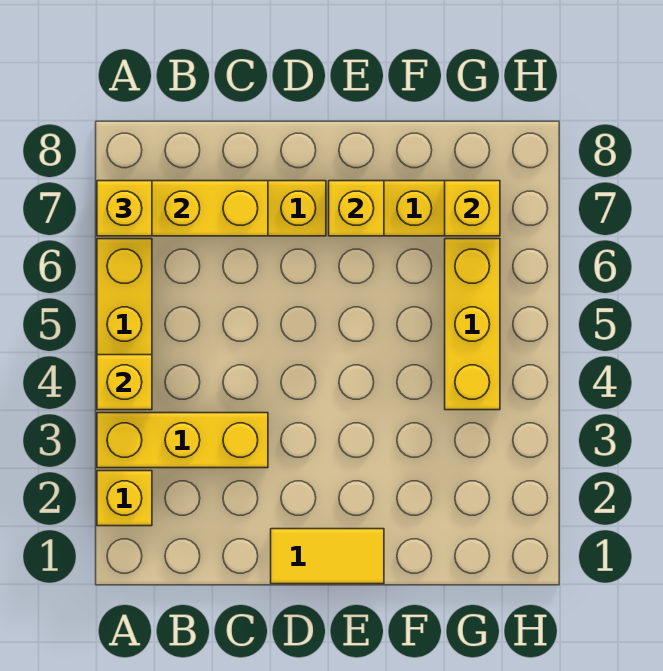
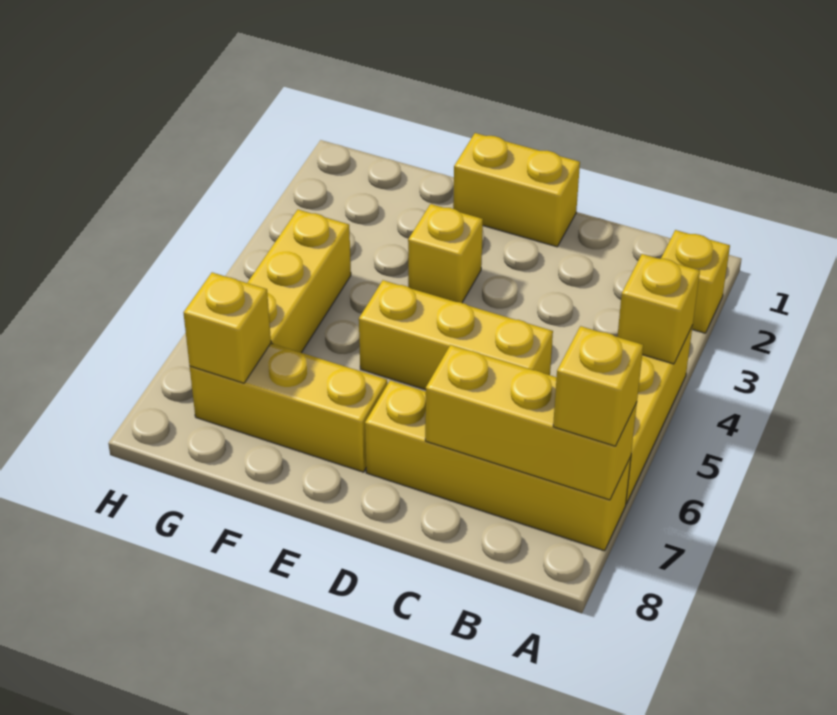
yellow brick A3:C3 level 1 -> yellow brick C5:E5 level 1
yellow tile D1:E1 level 1 -> yellow brick D1:E1 level 1
yellow brick E7 level 2 -> yellow brick E3 level 1

